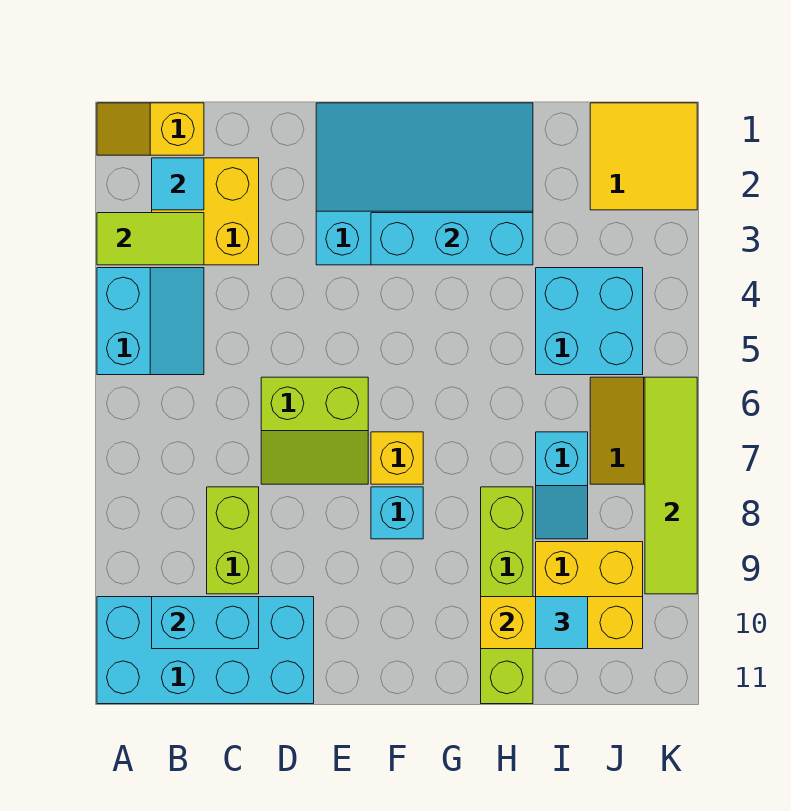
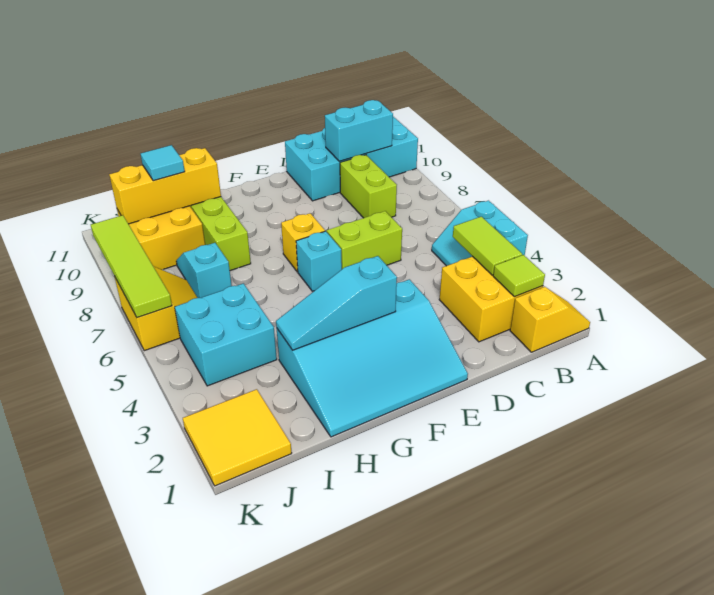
lime tile A3:B3 level 2 -> lime tile B3:B4 level 2
cyan tile B2 level 2 -> lime tile B2 level 2
cyan brick F3:H3 level 2 -> cyan slope F3:H3 level 2 top F
cyan brick F8 level 1 -> cyan brick F6 level 1

